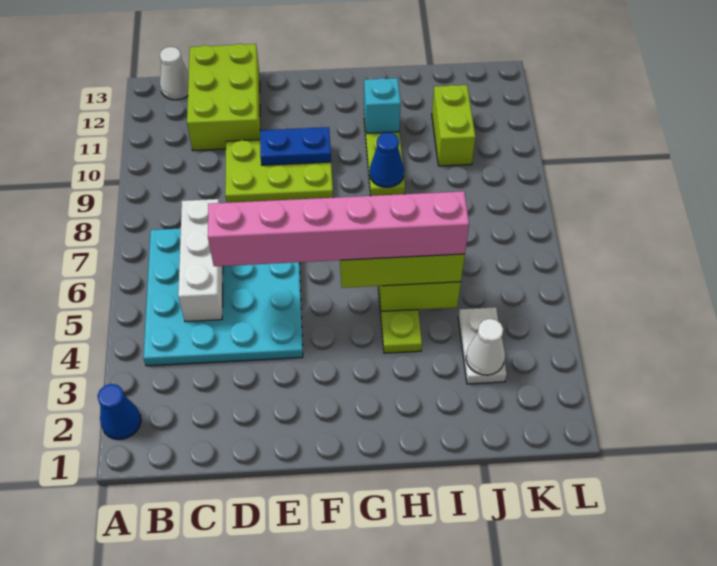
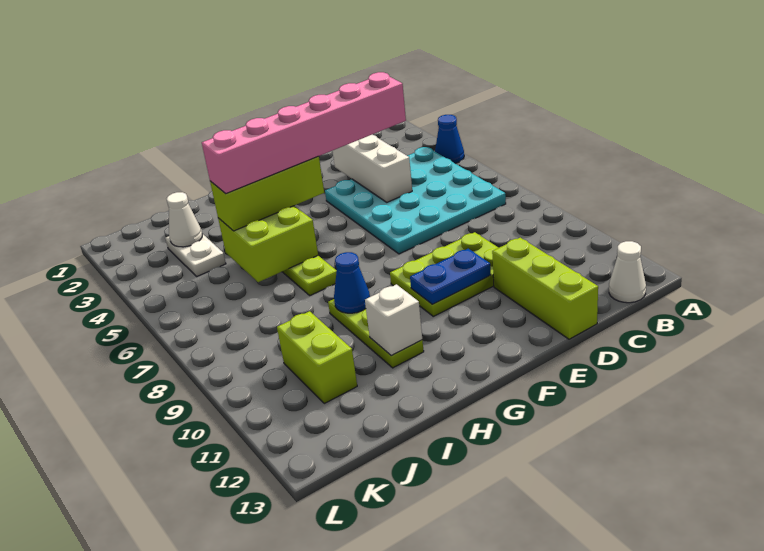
blue cone A2 level 1 -> blue cone A4 level 1
white brick C5:C7 level 2 -> white brick D3:D5 level 2
lime brick C11:D13 level 1 -> lime brick D11:D13 level 1
cyan brick H11 level 2 -> white brick H11 level 2

